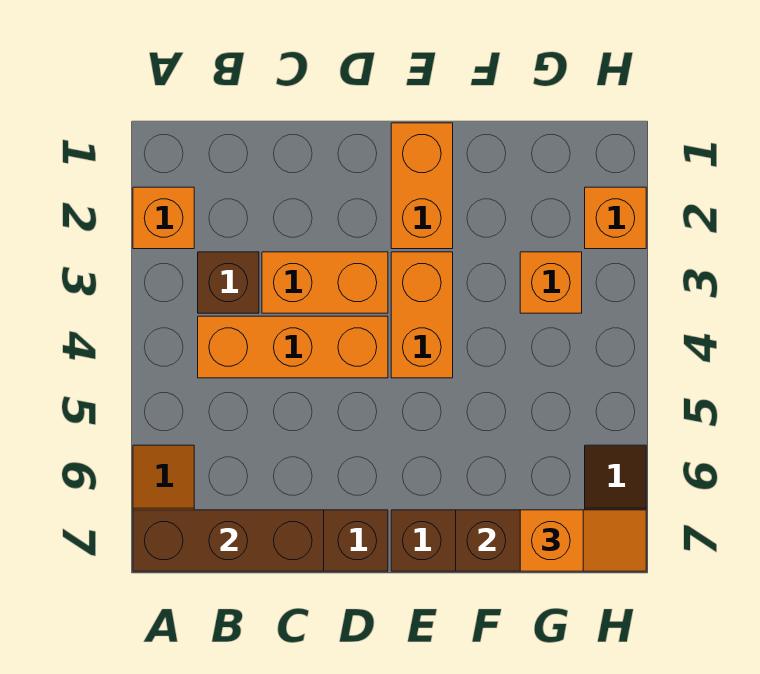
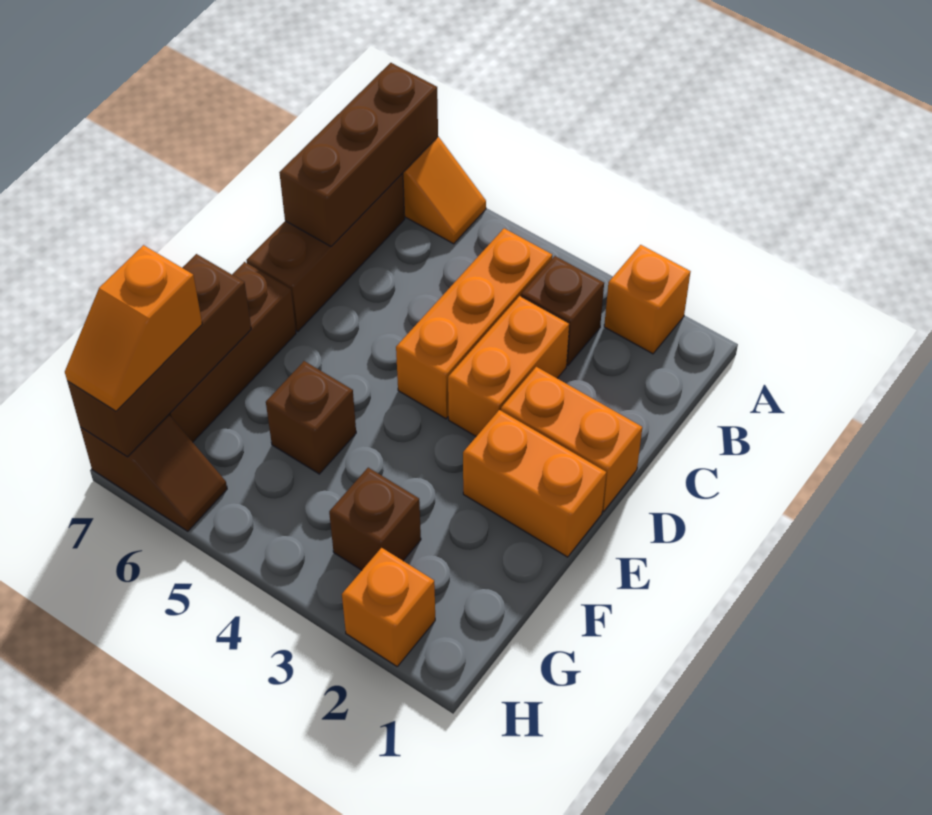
orange brick E3:E4 level 1 -> orange brick D1:D2 level 1
none -> brown brick F5 level 1
orange brick G3 level 1 -> brown brick G3 level 1

